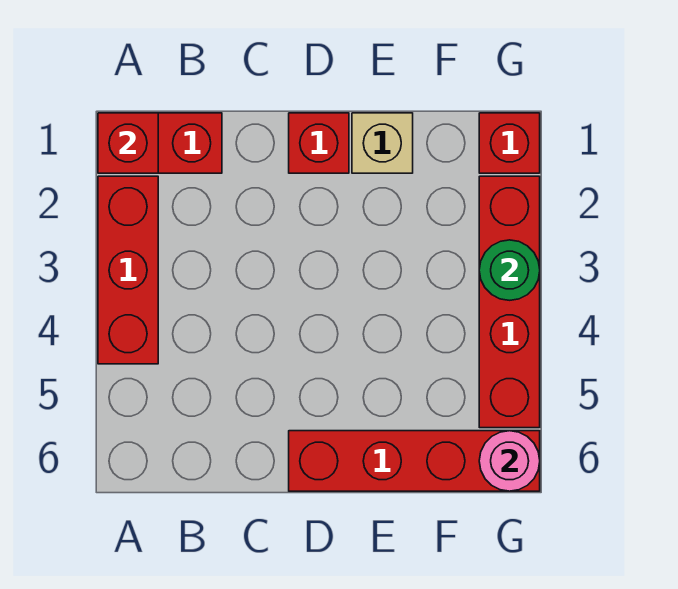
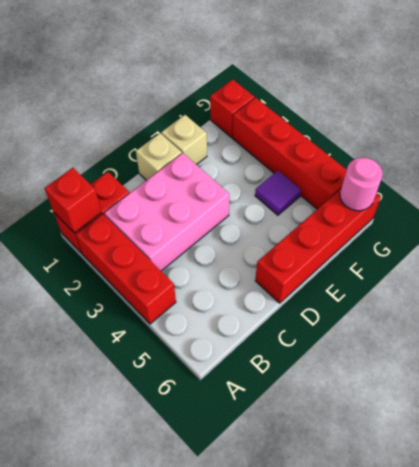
none -> pink brick B2:D3 level 1
red brick D1 level 1 -> tan brick D1 level 1
none -> purple tile F4 level 1
green round brick G3 level 2 -> none

